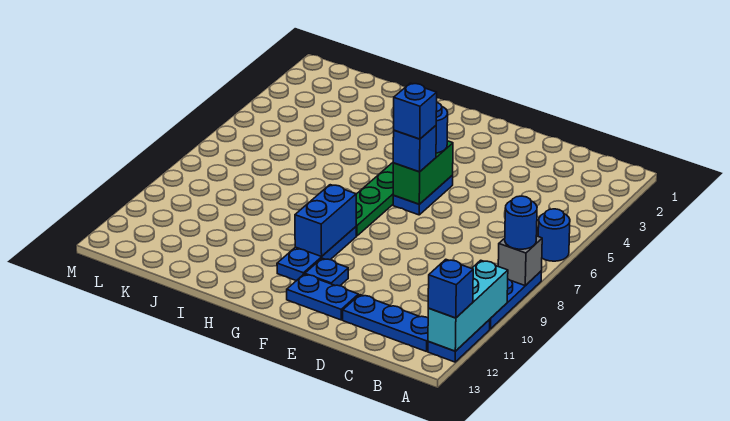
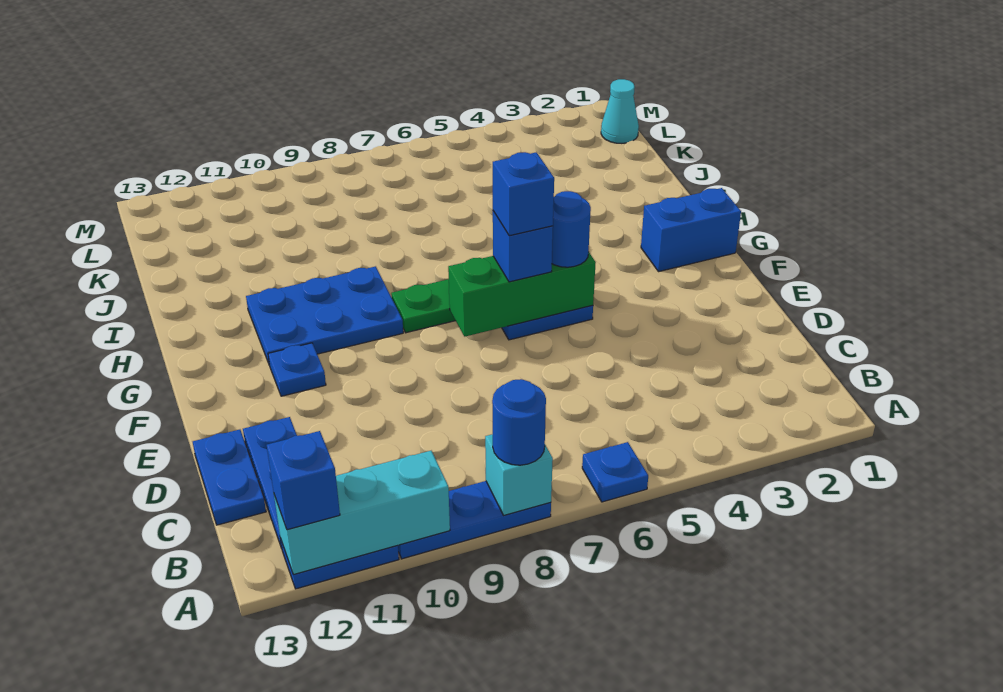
blue round brick A6 level 1 -> blue plate A6 level 1
grey brick A8 level 2 -> cyan brick A8 level 2
blue plate E12:F12 level 1 -> blue plate C13:D13 level 1
green brick F5:F6 level 2 -> green brick F5:F7 level 2
blue plate G9:G11 level 1 -> blue plate G9:H11 level 1
blue brick G9:G10 level 2 -> blue brick G1:G2 level 1
none -> cyan cone L1 level 1

